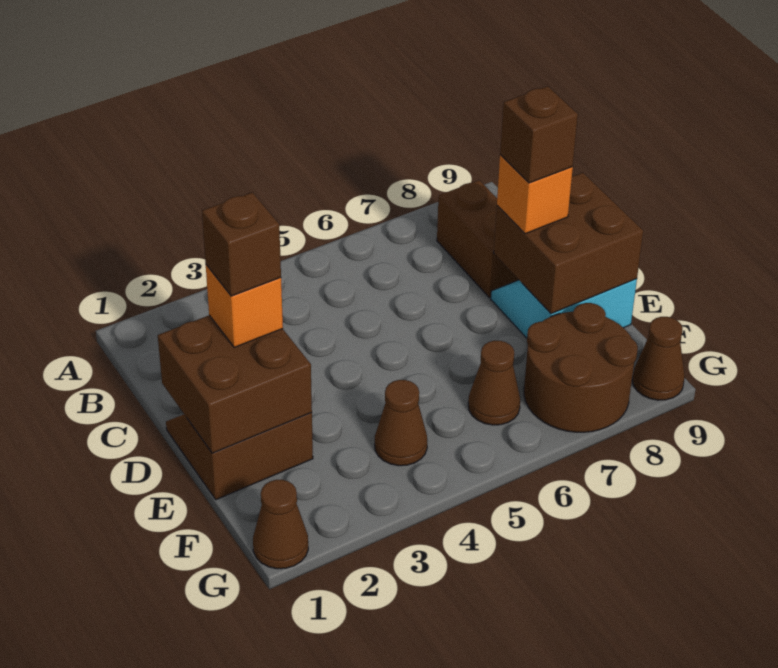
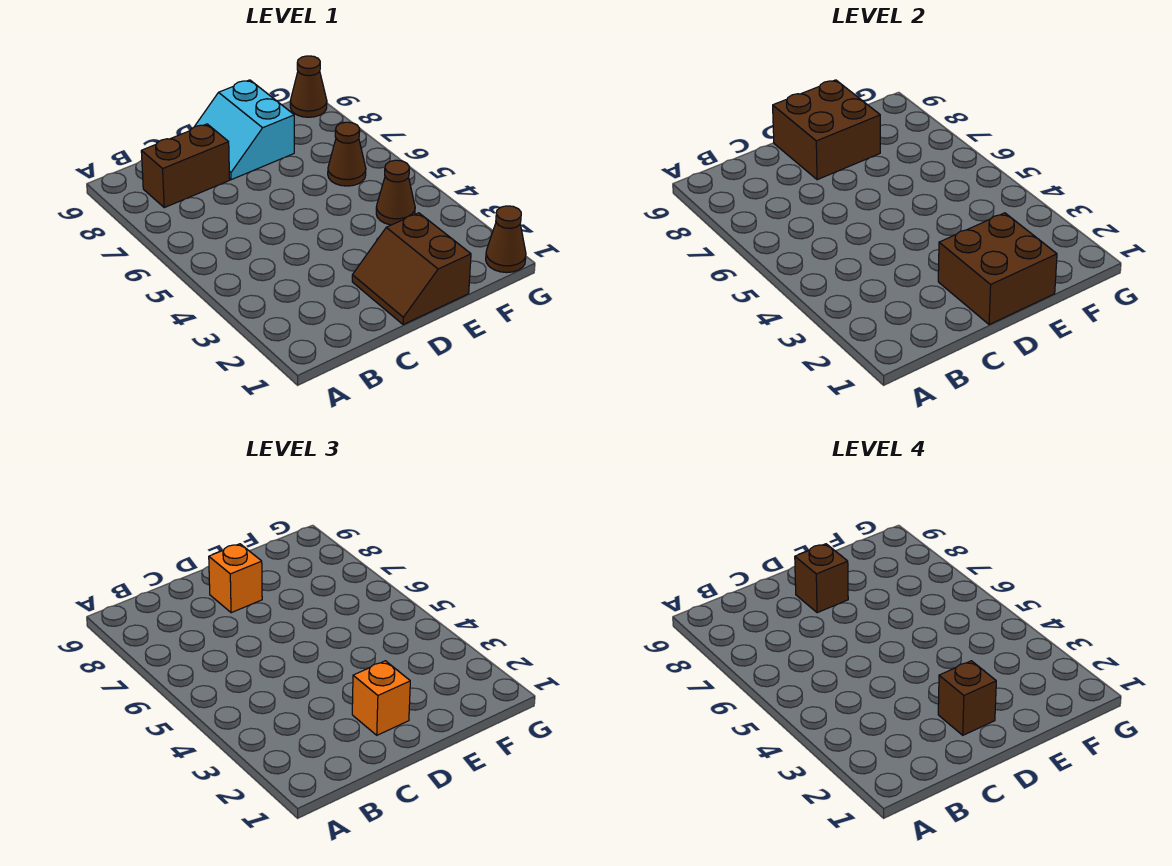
brown round brick F7:G8 level 1 -> none

